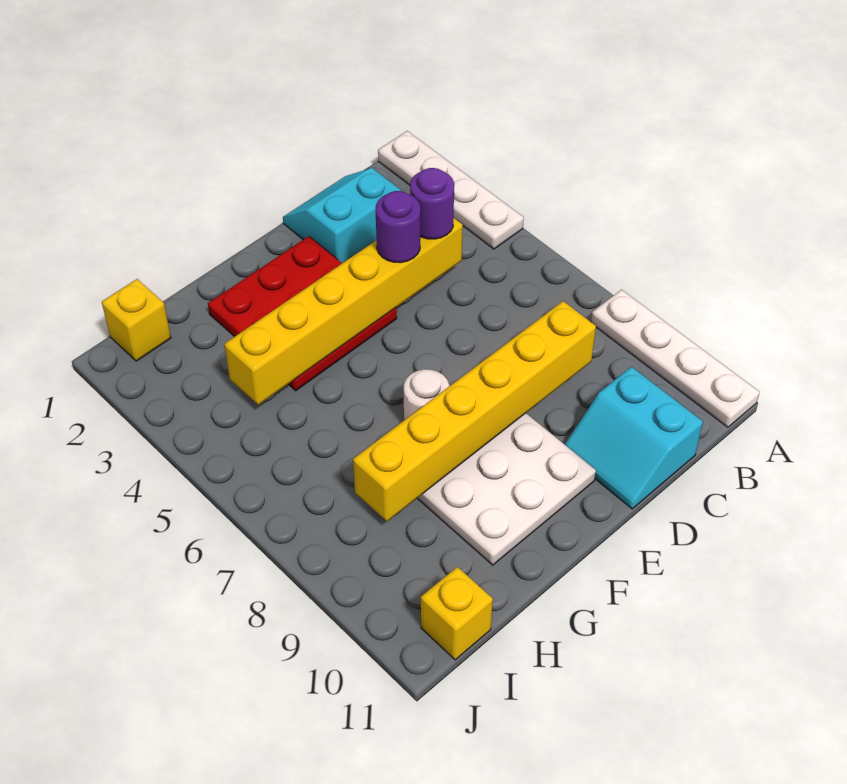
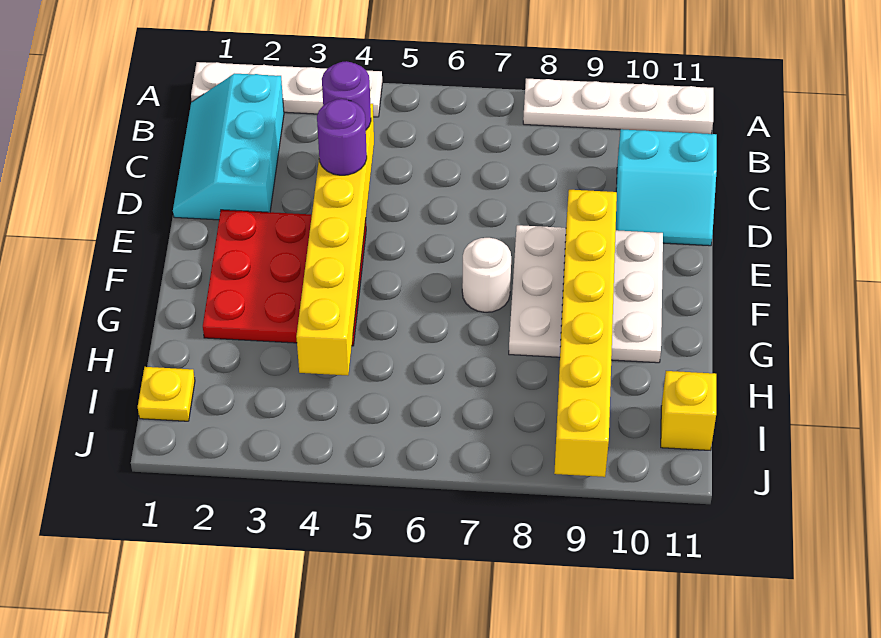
cyan slope C1:D2 level 1 top 2 -> cyan slope B1:D2 level 1 top 2
yellow brick C8:H8 level 2 -> yellow brick E9:J9 level 2
yellow brick I1 level 1 -> yellow plate I1 level 1

